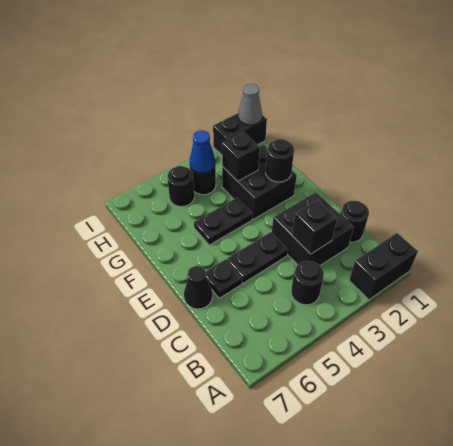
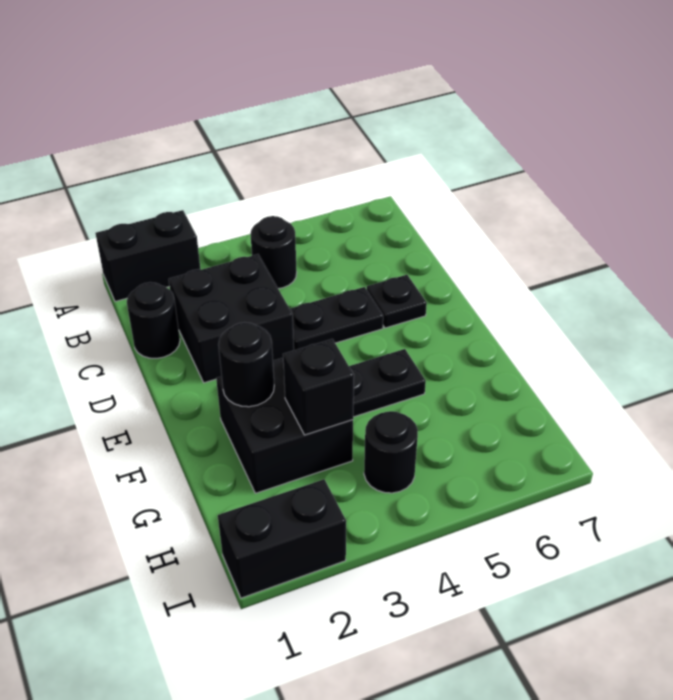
black brick C3 level 2 -> none
black cone D7 level 1 -> none
blue cone H4 level 2 -> none
black round brick H5 level 1 -> none
grey cone I1 level 2 -> none

